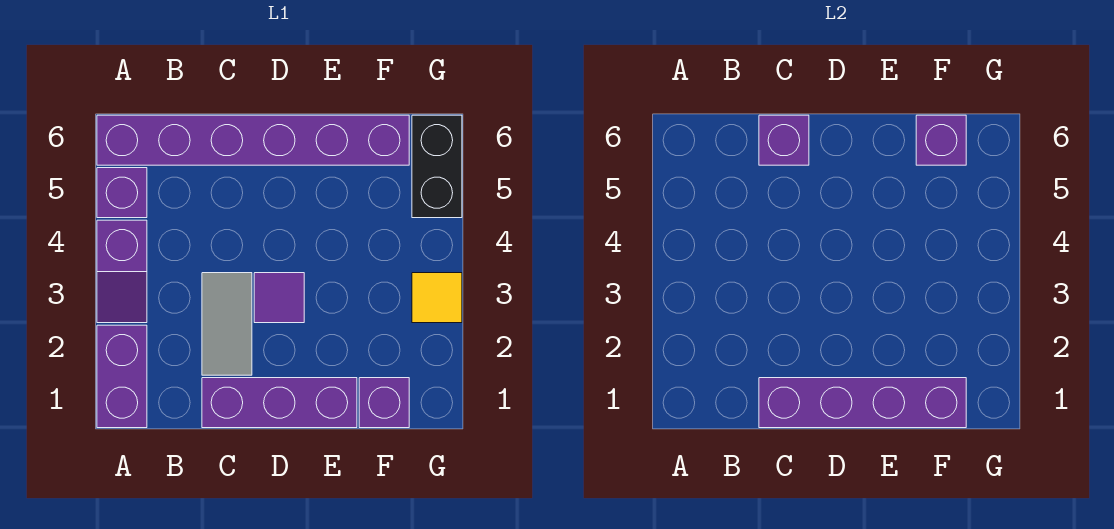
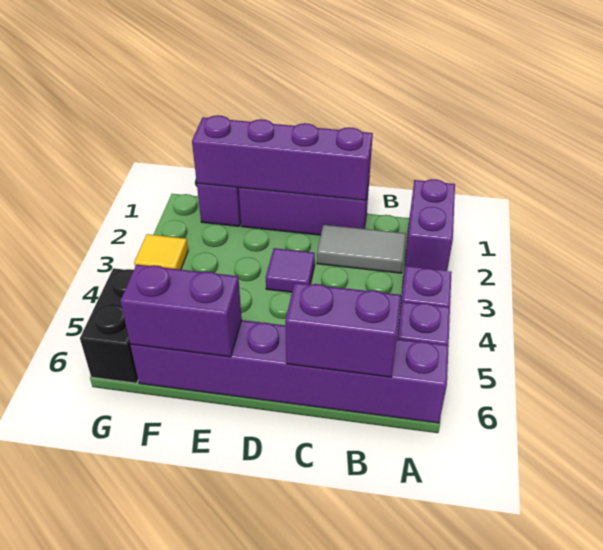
grey tile C2:C3 level 1 -> grey tile B2:C2 level 1
purple brick C6 level 2 -> purple brick B6:C6 level 2
purple brick F6 level 2 -> purple brick E6:F6 level 2

